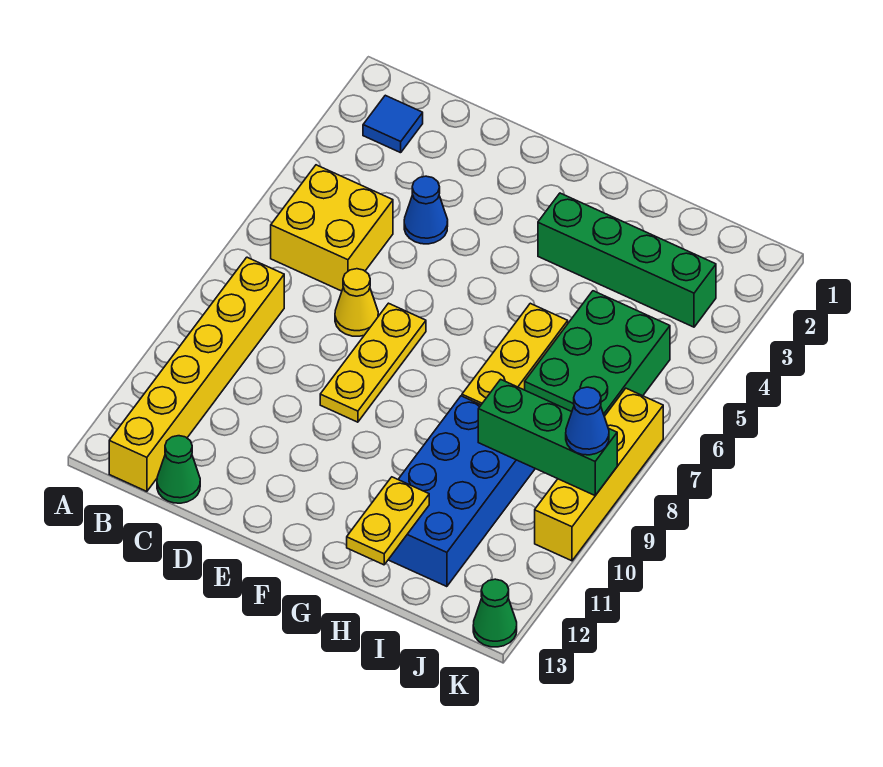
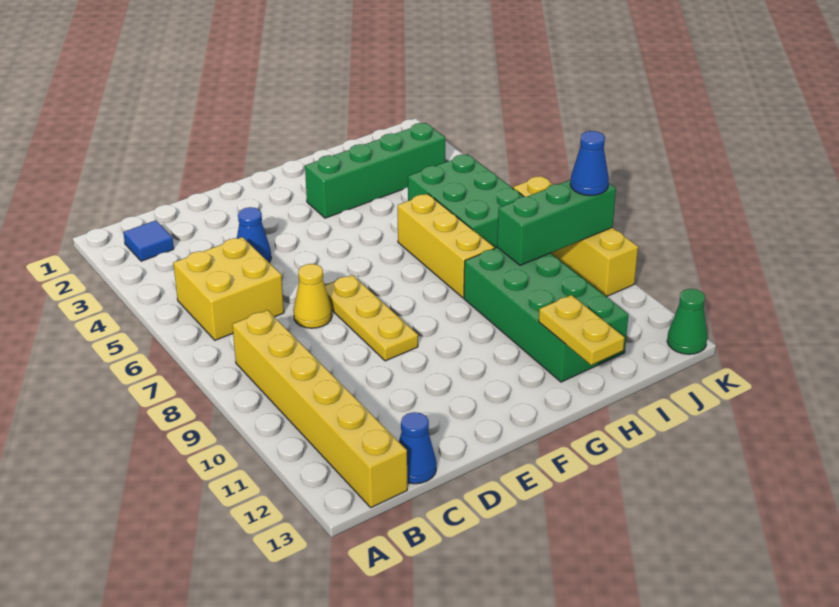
green cone C13 level 1 -> blue cone C13 level 1
blue brick H9:I12 level 1 -> green brick H9:I12 level 1

